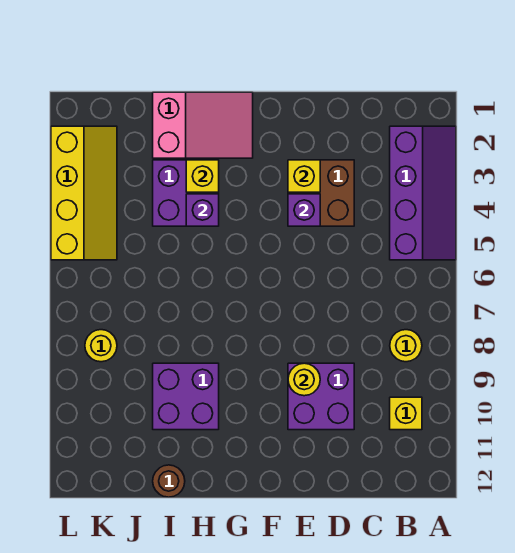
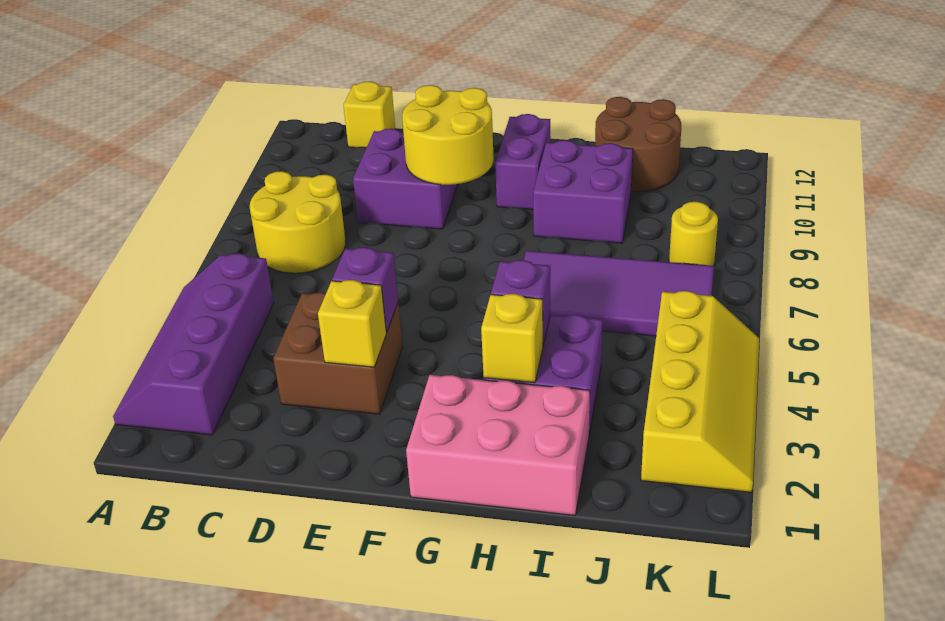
yellow round brick B8 level 1 -> yellow round brick B7:C8 level 1
yellow brick B10 level 1 -> yellow brick C12 level 1
yellow round brick E9 level 2 -> yellow round brick E9:F10 level 2
pink slope G1:I2 level 1 top I -> pink brick G1:I2 level 1
none -> purple brick G10:G11 level 1
none -> purple tile H6:K7 level 1
brown round brick I12 level 1 -> brown round brick I11:J12 level 1
yellow slope K2:L5 level 1 top L -> yellow slope K2:L5 level 1 top K

